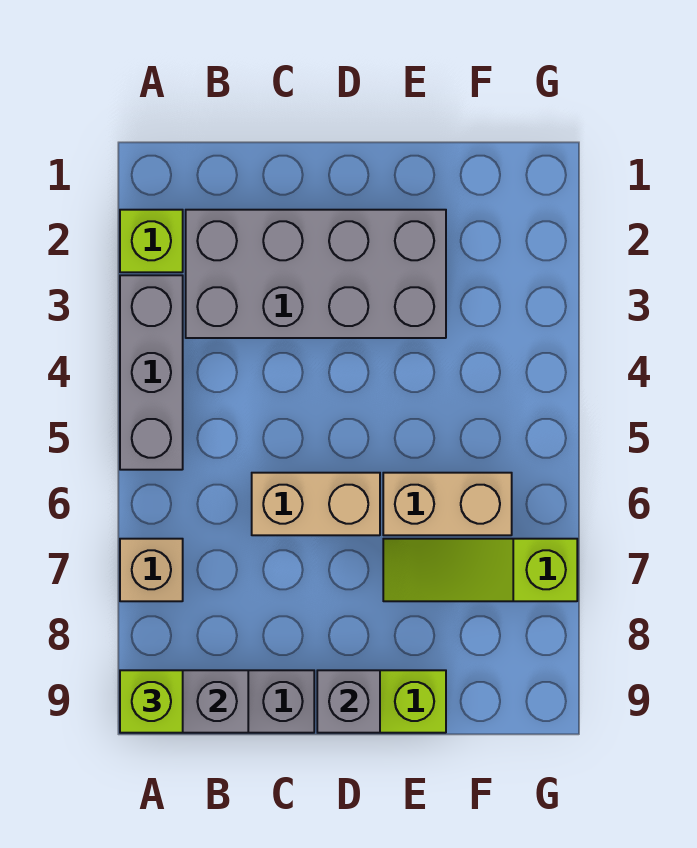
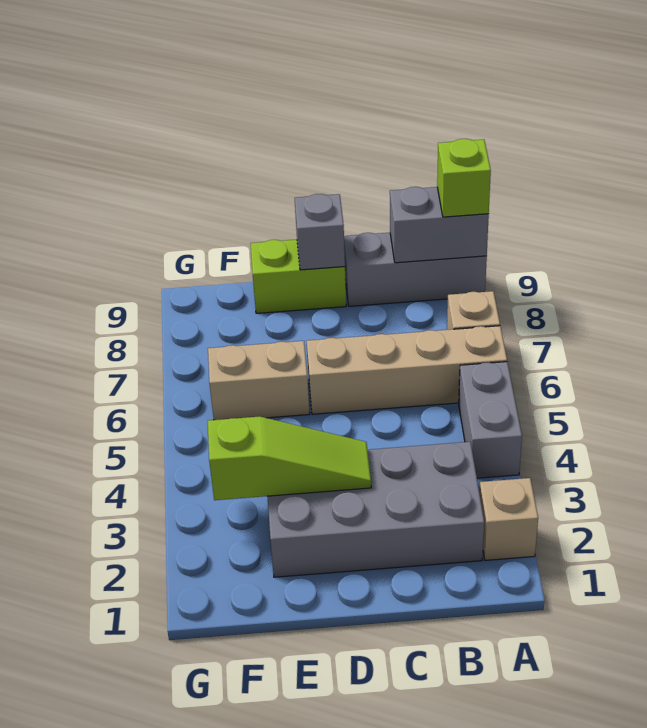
lime brick A2 level 1 -> tan brick A2 level 1
grey brick A3:A5 level 1 -> grey brick A4:A5 level 1
tan brick C6:D6 level 1 -> tan brick A6:D6 level 1
lime slope E7:G7 level 1 top G -> lime slope D3:F3 level 2 top F

